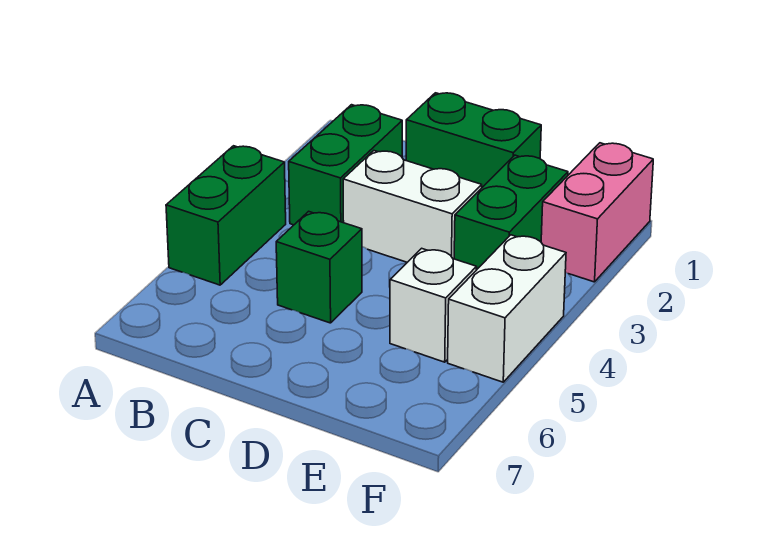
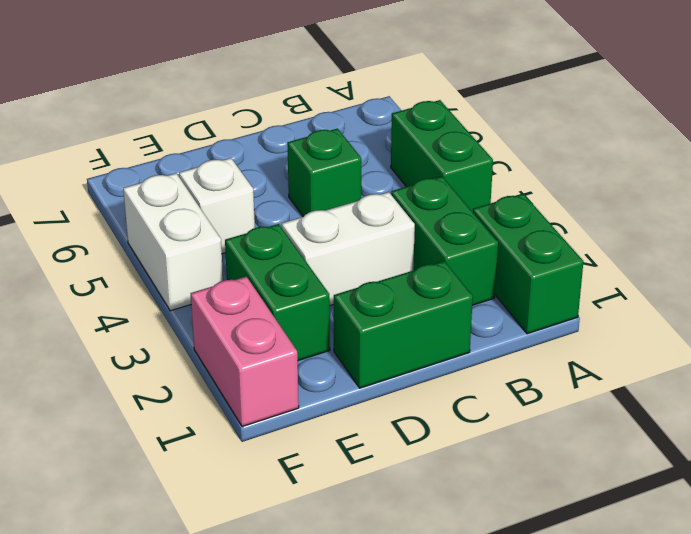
none -> green brick A1:A2 level 1

